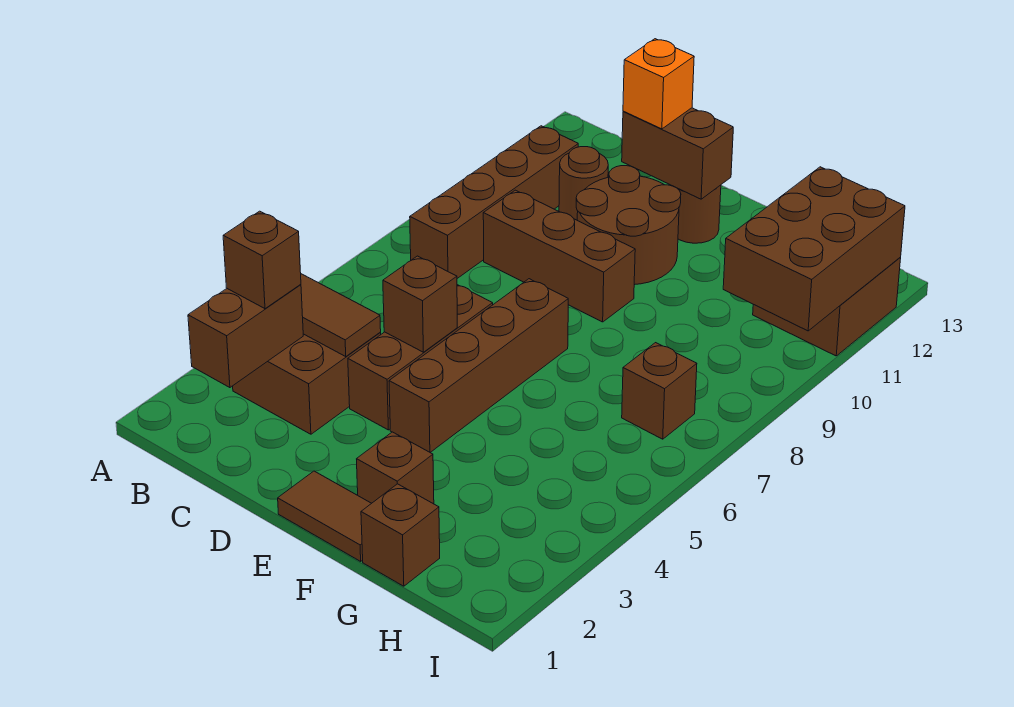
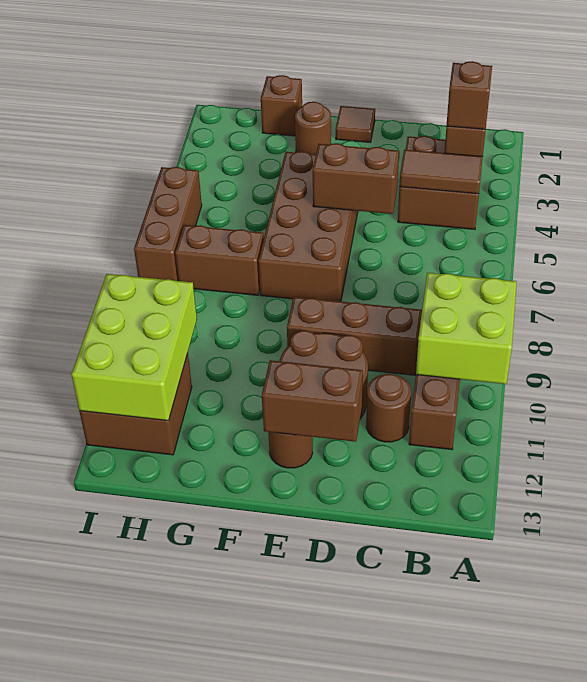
none -> lime brick A9:B10 level 2
brown brick D4:D6 level 1 -> brown brick I5:I7 level 1
brown brick D5 level 2 -> brown brick D5:E5 level 2
orange brick D12 level 3 -> none
brown tile E1:F1 level 1 -> brown tile E1 level 1
brown brick E4:E7 level 1 -> brown brick E4:F7 level 1
brown brick F2 level 1 -> brown round brick F2 level 1
brown brick H7 level 1 -> brown brick G7:H7 level 1
brown brick H10:I12 level 2 -> lime brick H10:I12 level 2

